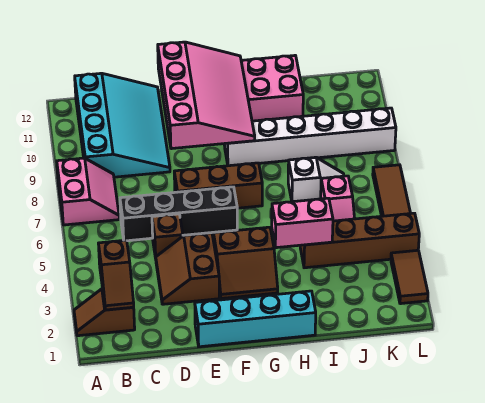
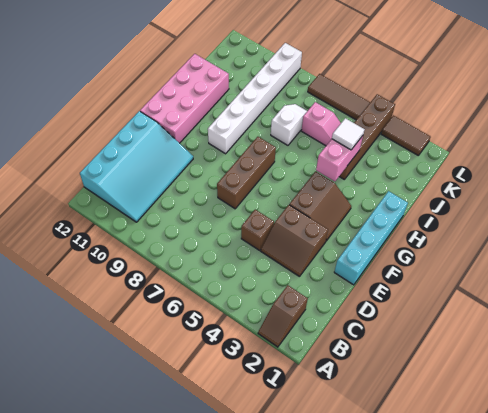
pink slope A7:B8 level 1 top A -> none
brown slope B2:B3 level 2 top 3 -> none
cyan slope B9:D12 level 1 top B -> cyan slope B10:E12 level 1 top 12
black brick C6:F6 level 1 -> none
pink slope E9:G12 level 2 top E -> none
none -> white tile I4 level 3

